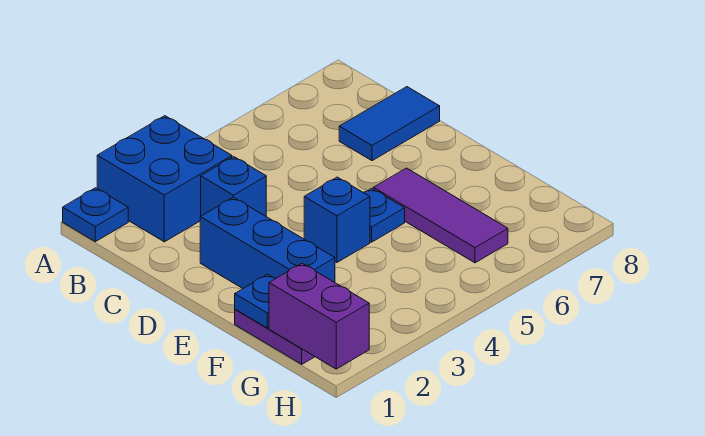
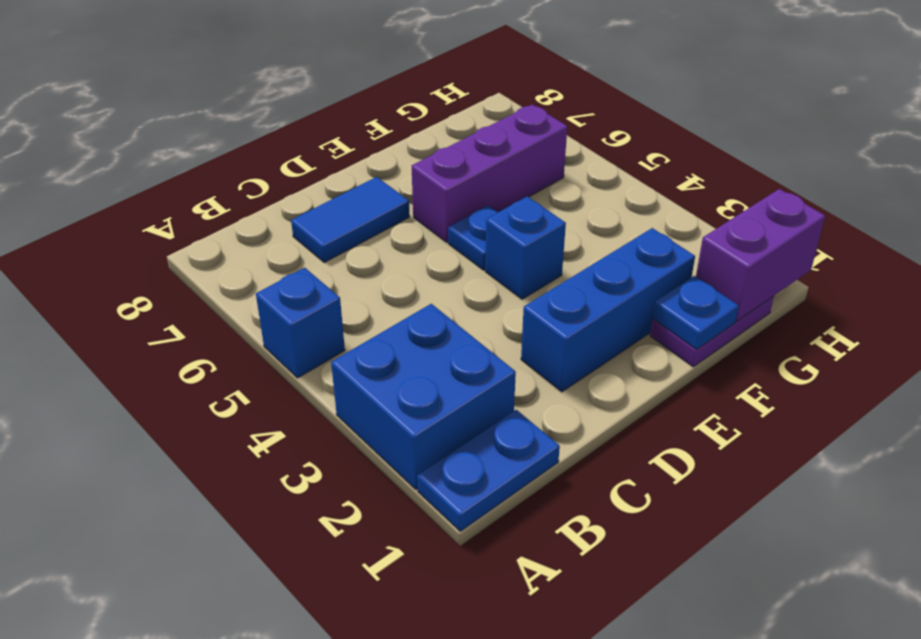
blue plate A1 level 1 -> blue plate A1:B1 level 1
blue brick C3 level 1 -> blue brick A5 level 1
blue tile C7:C8 level 1 -> blue tile C7:D7 level 1
purple tile E6:G6 level 1 -> purple brick E6:G6 level 1

